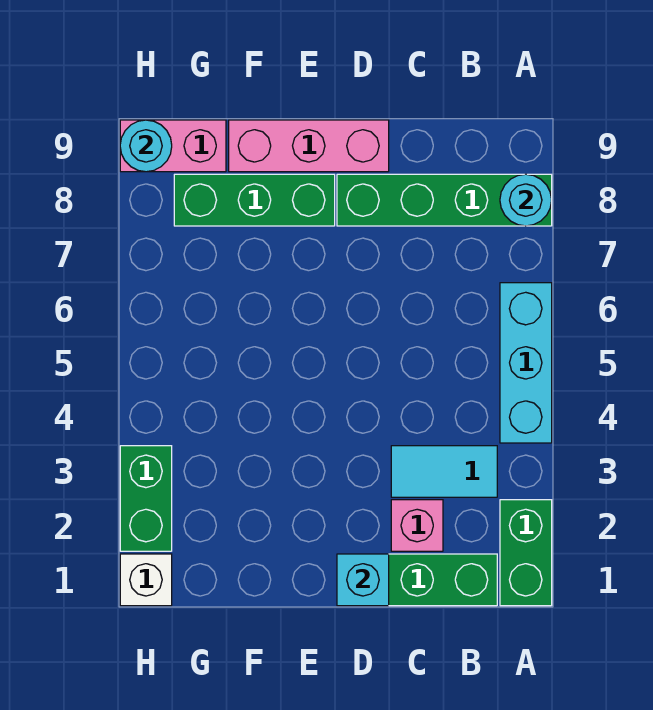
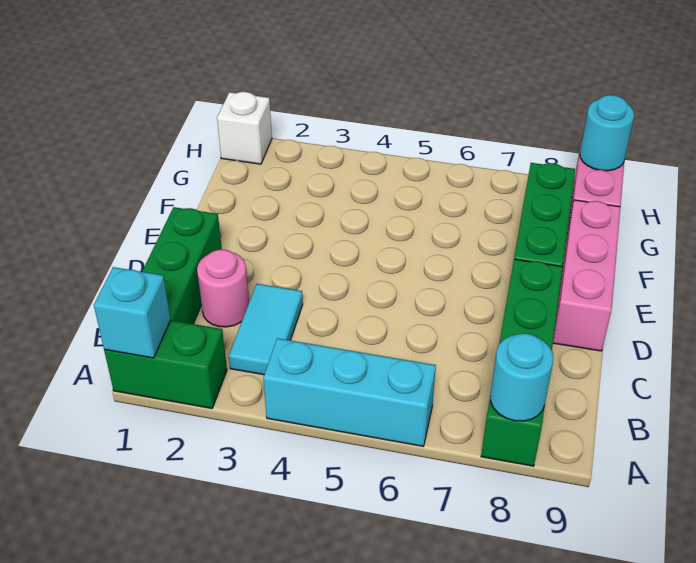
pink brick C2 level 1 -> pink round brick C2 level 1
cyan brick D1 level 2 -> cyan brick A1 level 2
green brick H2:H3 level 1 -> none

